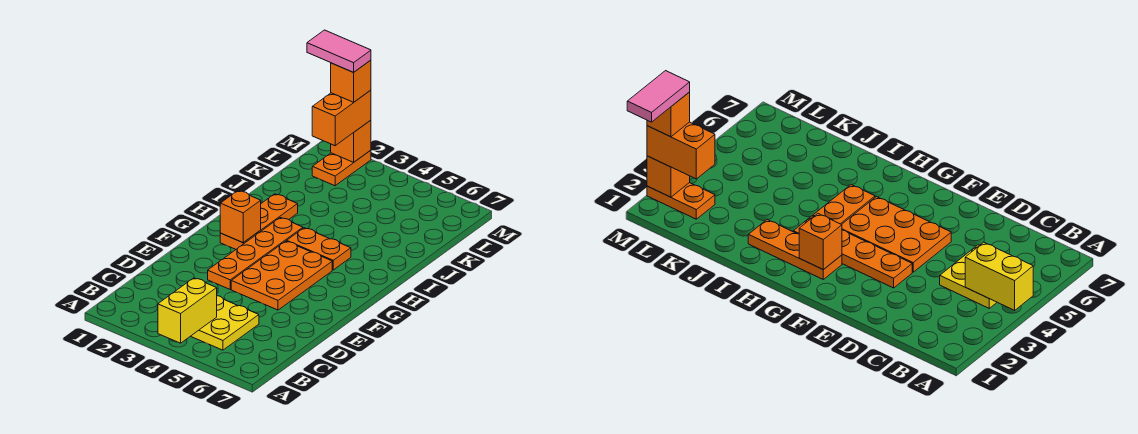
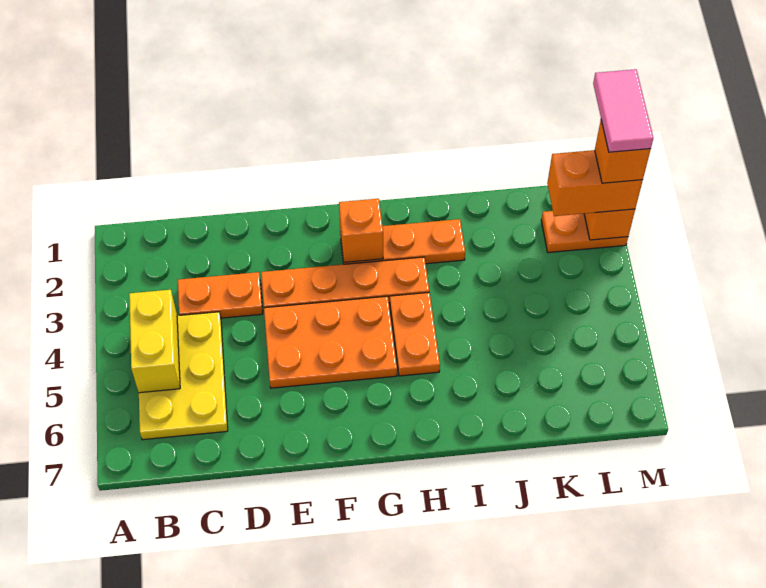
yellow brick A4:B4 level 2 -> yellow brick B4:B5 level 2
yellow plate B4:C5 level 1 -> yellow plate B4:C6 level 1
none -> orange plate C3:D3 level 1

